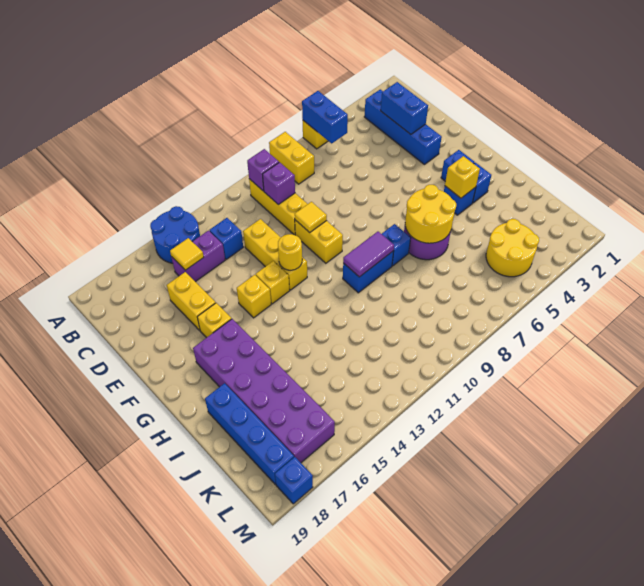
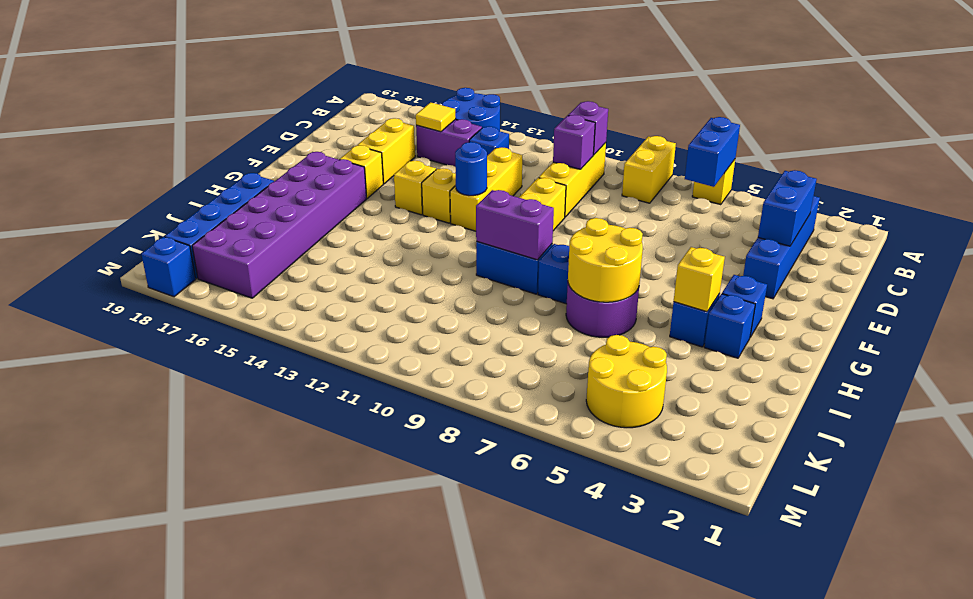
yellow tile E10 level 2 -> none
yellow round brick F12 level 2 -> blue round brick F12 level 2
purple tile H9:H10 level 2 -> purple brick H9:H10 level 2

